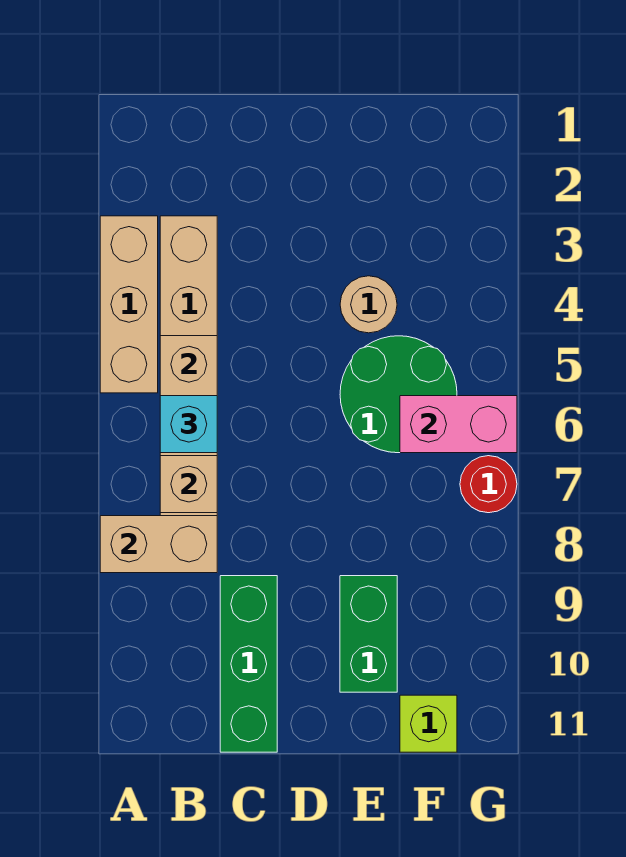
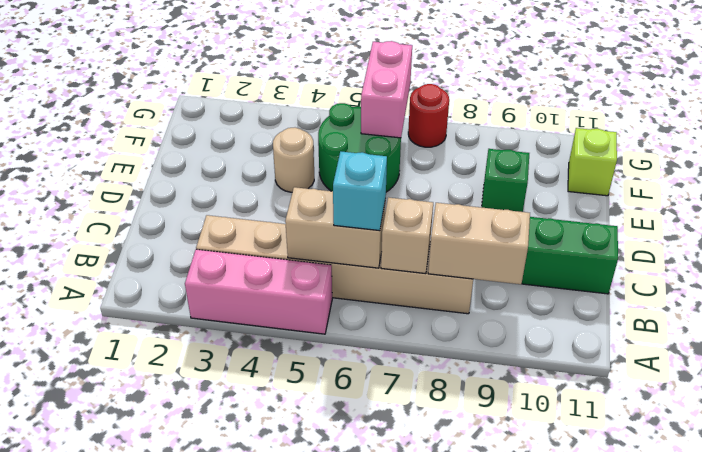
tan brick A3:A5 level 1 -> pink brick A3:A5 level 1
tan brick A8:B8 level 2 -> tan brick B8:B9 level 2
green brick E9:E10 level 1 -> green brick E9 level 1

